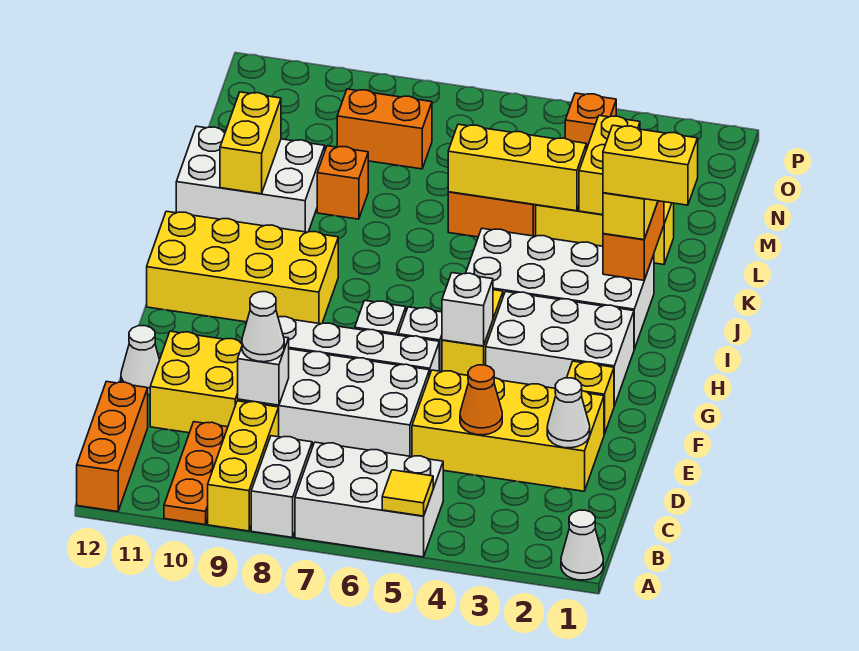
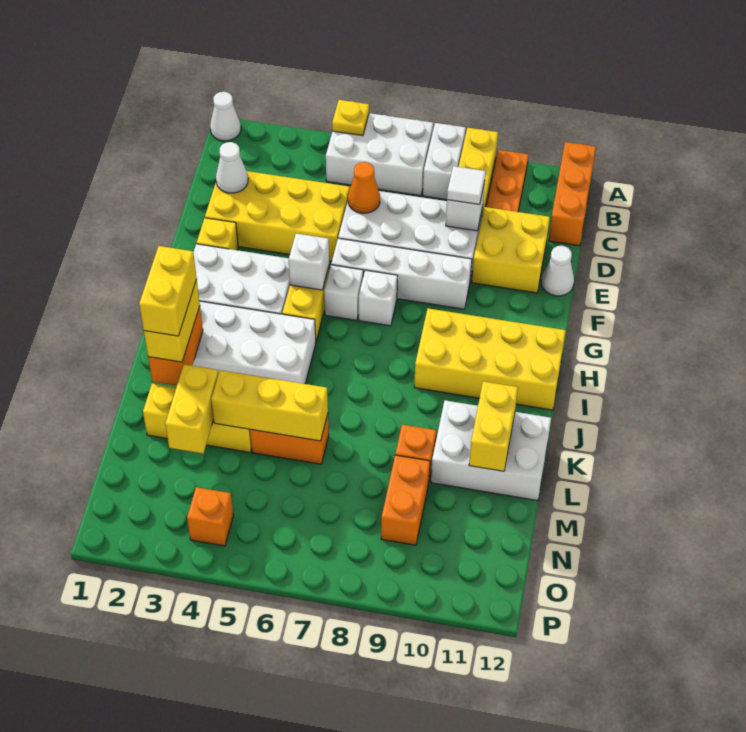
yellow tile A5 level 2 -> yellow plate A5 level 2
orange cone D4 level 2 -> orange cone D6 level 2
white cone D9 level 3 -> white tile D9 level 3
yellow brick J1:J2 level 4 -> yellow brick J2:K2 level 4
orange brick N8:N9 level 1 -> orange brick M9:N9 level 1

